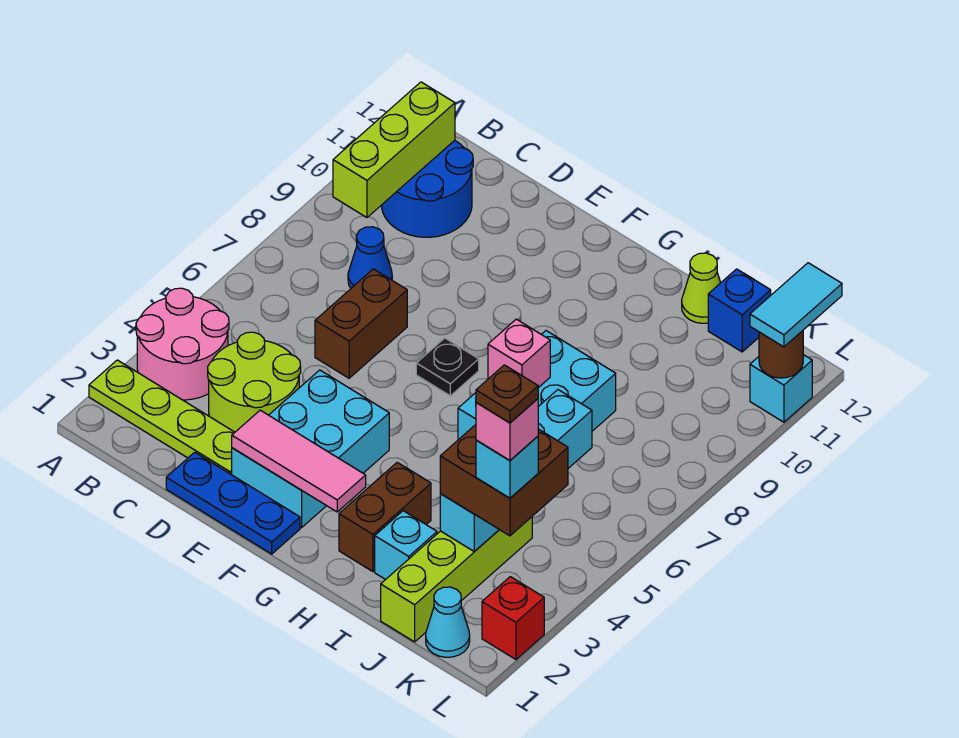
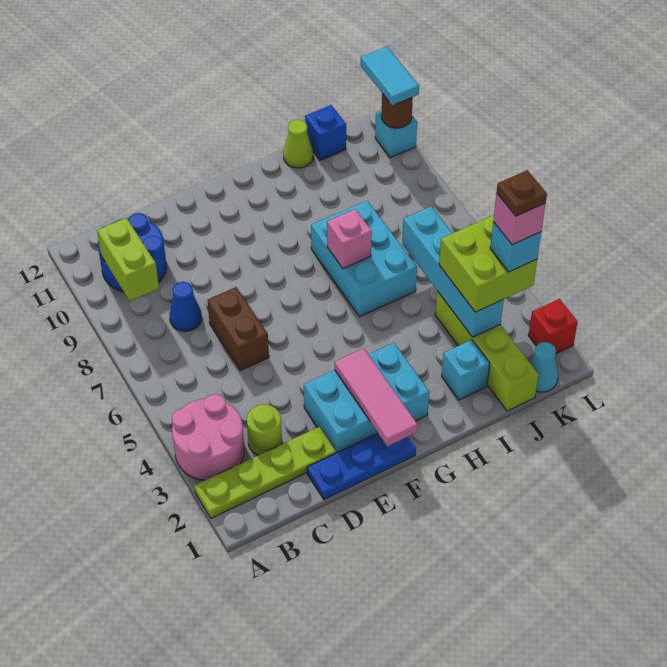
lime brick B9:B11 level 2 -> lime brick B9:B10 level 2
lime round brick C3:D4 level 1 -> lime round brick C3 level 1
cyan brick E2:F4 level 1 -> cyan brick E2:G3 level 1
pink tile E2:G2 level 2 -> pink tile F1:F3 level 2
black plate F7 level 1 -> none
brown brick H2:H3 level 1 -> none
brown brick J3:K4 level 3 -> lime brick J3:K4 level 3

